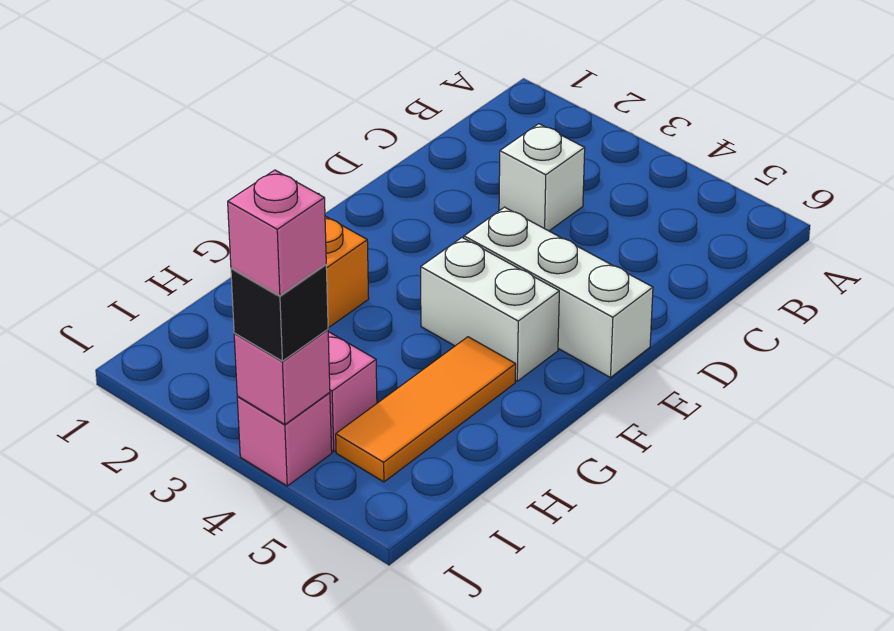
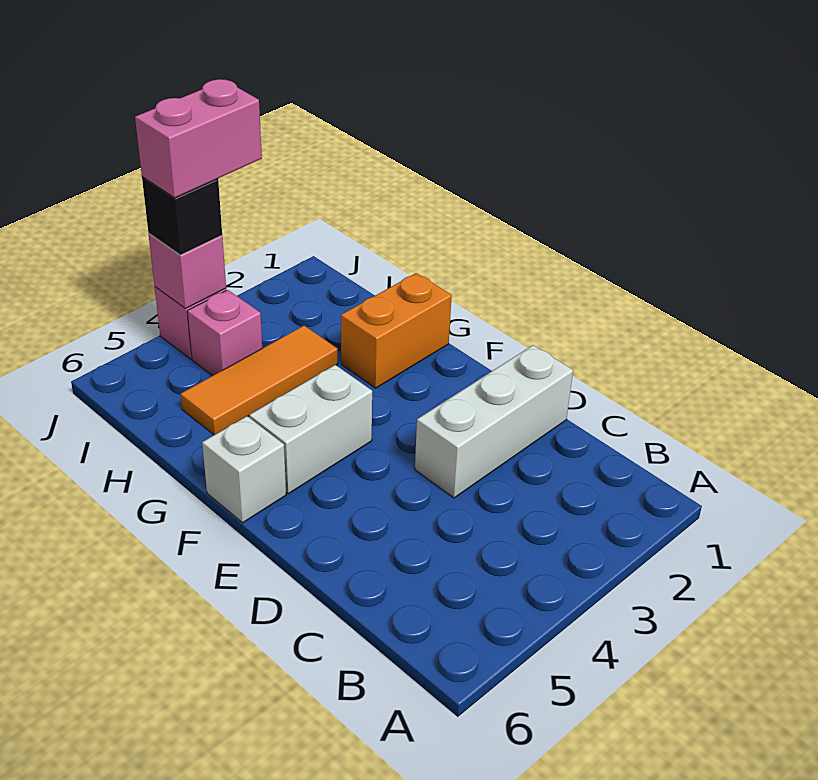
white brick C3 level 1 -> white brick F6 level 1
white brick E4:E6 level 1 -> white brick D1:D3 level 1
orange tile G5:I5 level 1 -> orange tile H3:H5 level 1
pink brick J4 level 4 -> pink brick J3:J4 level 4

